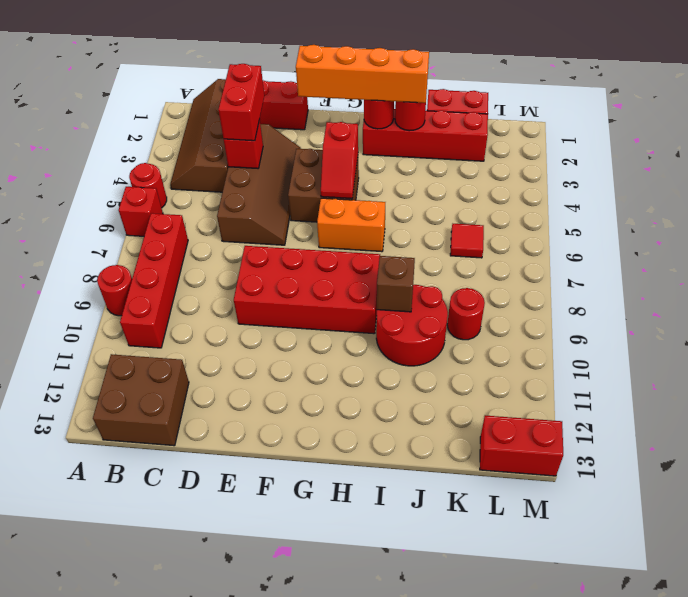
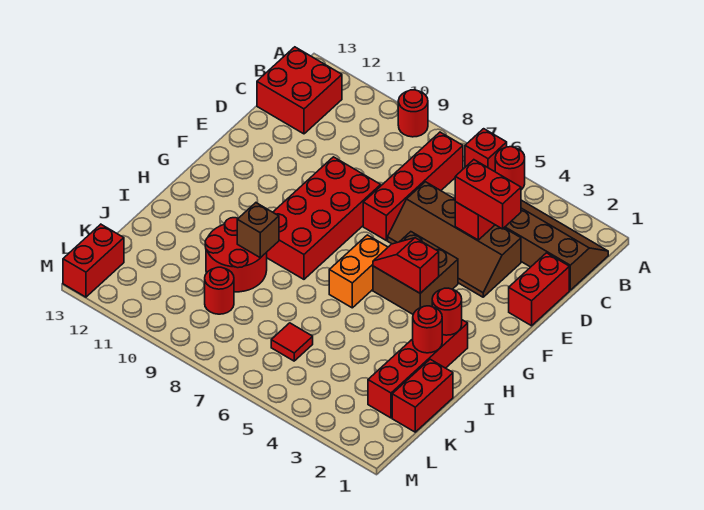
red brick B7:B10 level 1 -> red brick B7:E7 level 1
brown brick B12:C13 level 1 -> red brick B12:C13 level 1
orange brick F2:I2 level 3 -> none

